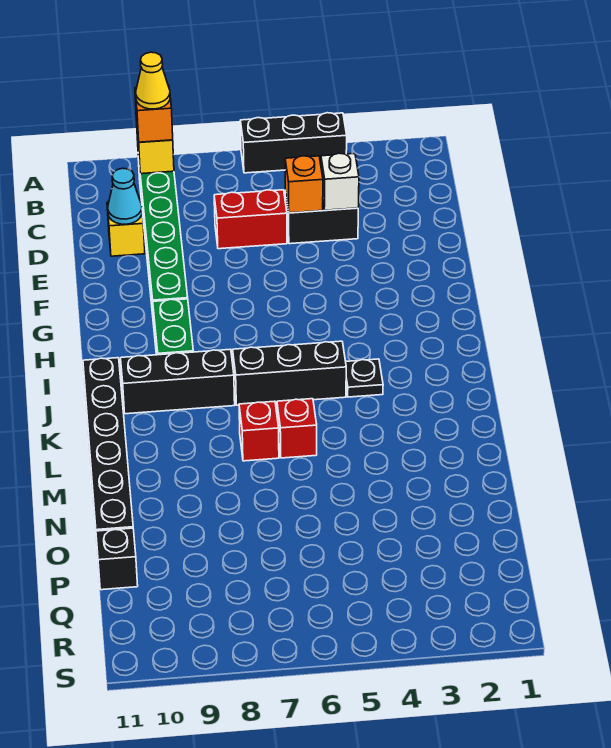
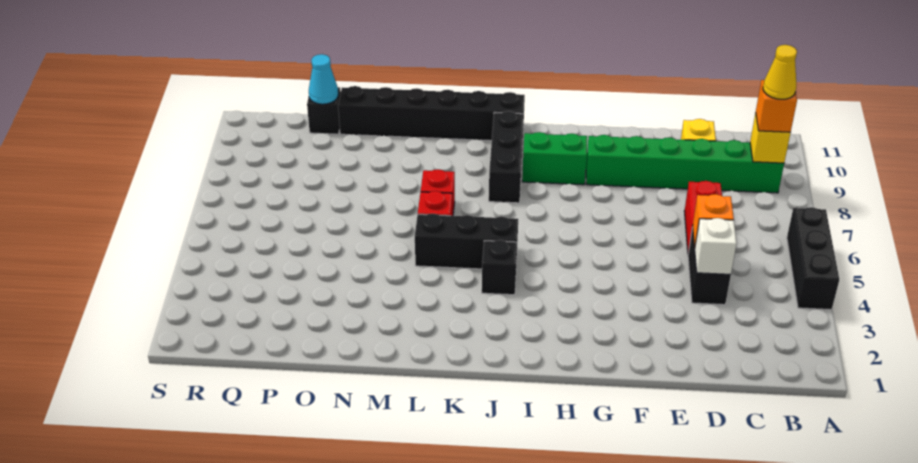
cyan cone D10 level 2 -> cyan cone P11 level 2
black plate J4 level 1 -> black brick J4 level 1
black brick J5:J7 level 1 -> black brick J5:L5 level 1

